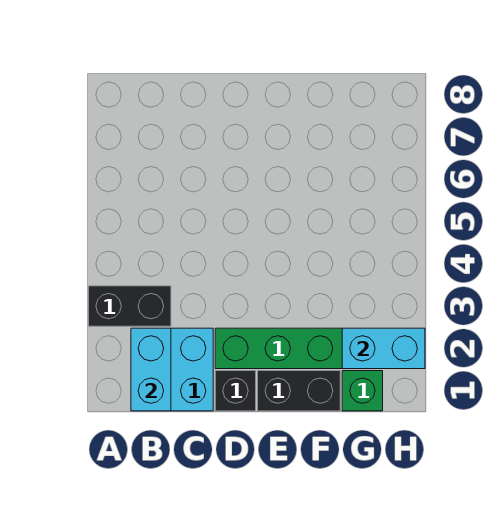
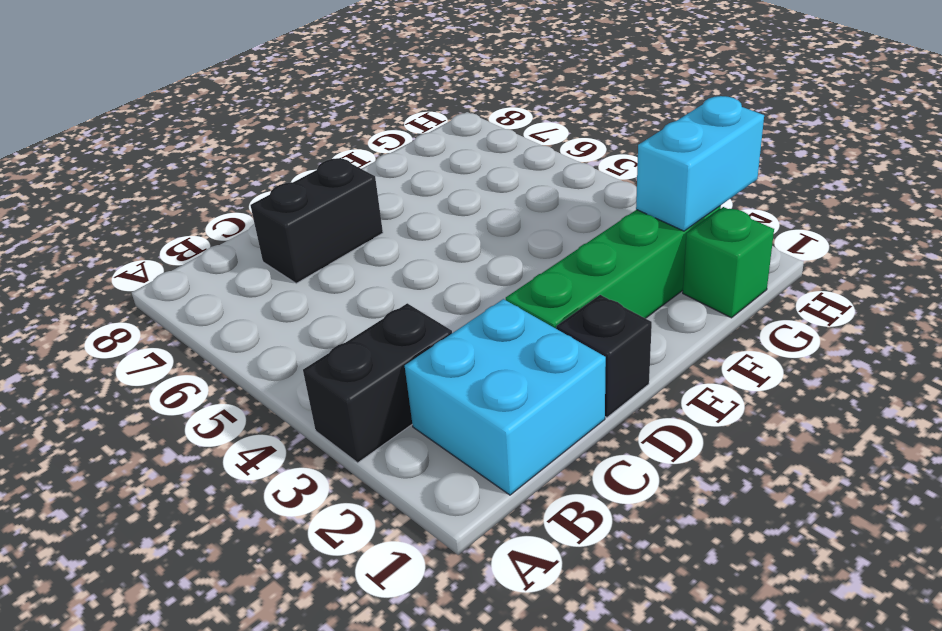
cyan brick B1:B2 level 2 -> none
black brick E1:F1 level 1 -> black brick C7:D7 level 1

